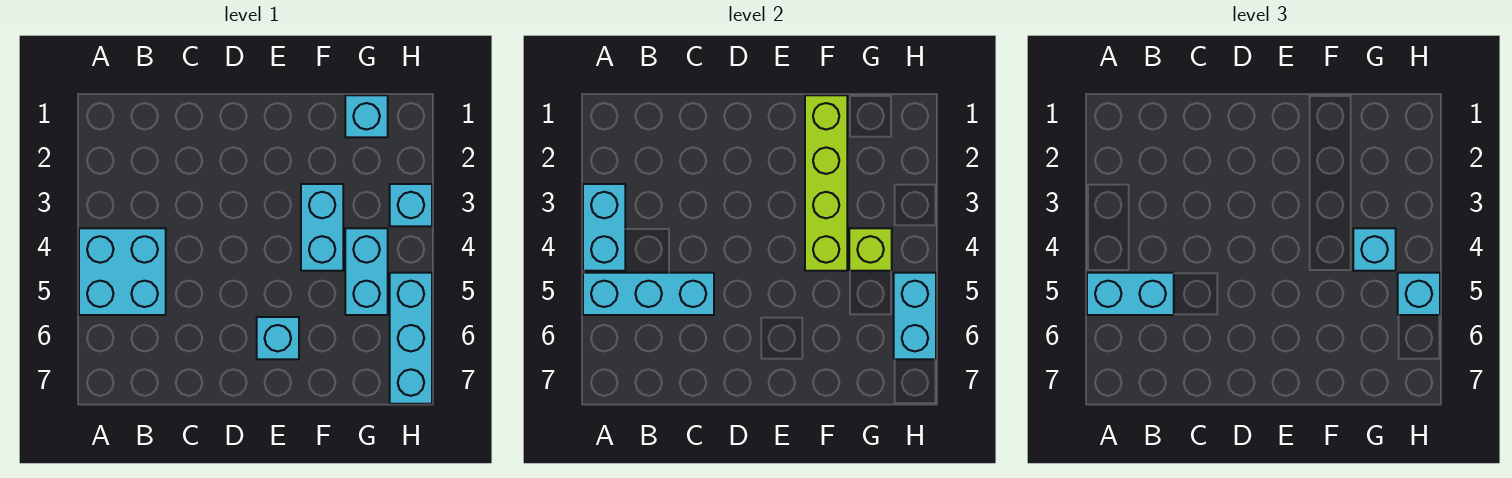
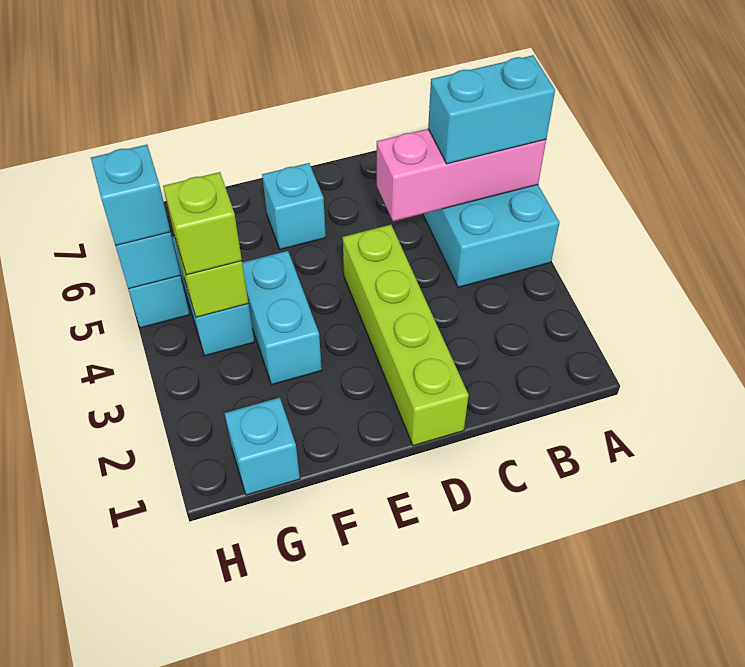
cyan brick A3:A4 level 2 -> none
cyan brick A5:C5 level 2 -> pink brick A5:C5 level 2
lime brick F1:F4 level 2 -> lime brick D1:D4 level 1
cyan brick G4 level 3 -> lime brick G4 level 3
cyan brick H3 level 1 -> none

